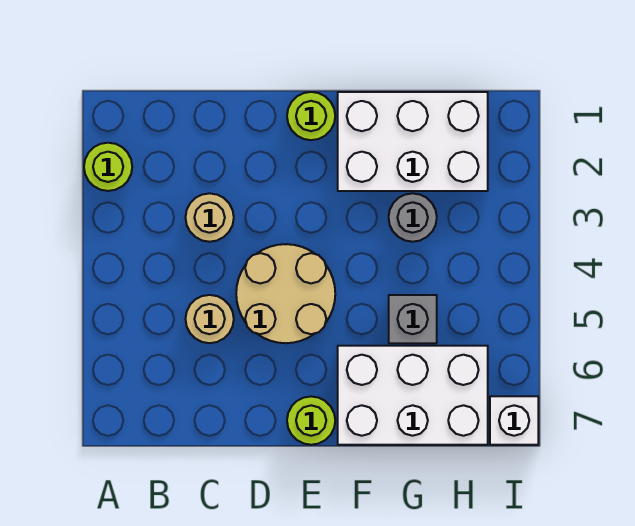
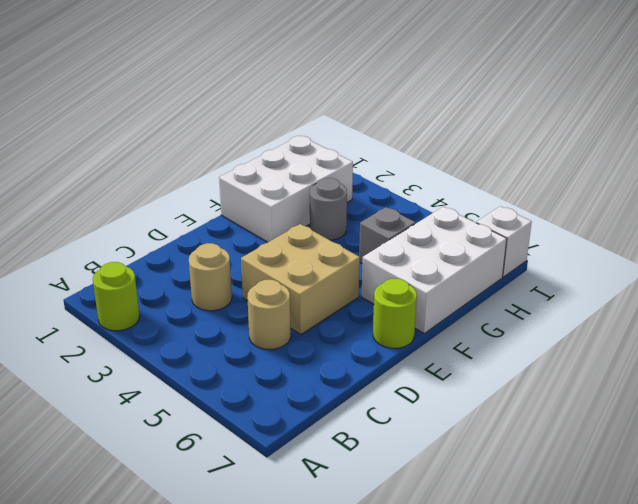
tan round brick D4:E5 level 1 -> tan brick D4:E5 level 1
lime round brick E1 level 1 -> none

